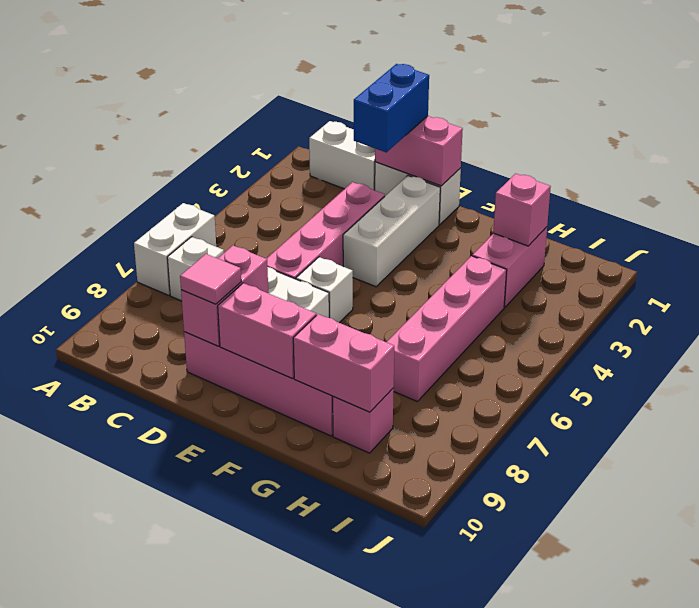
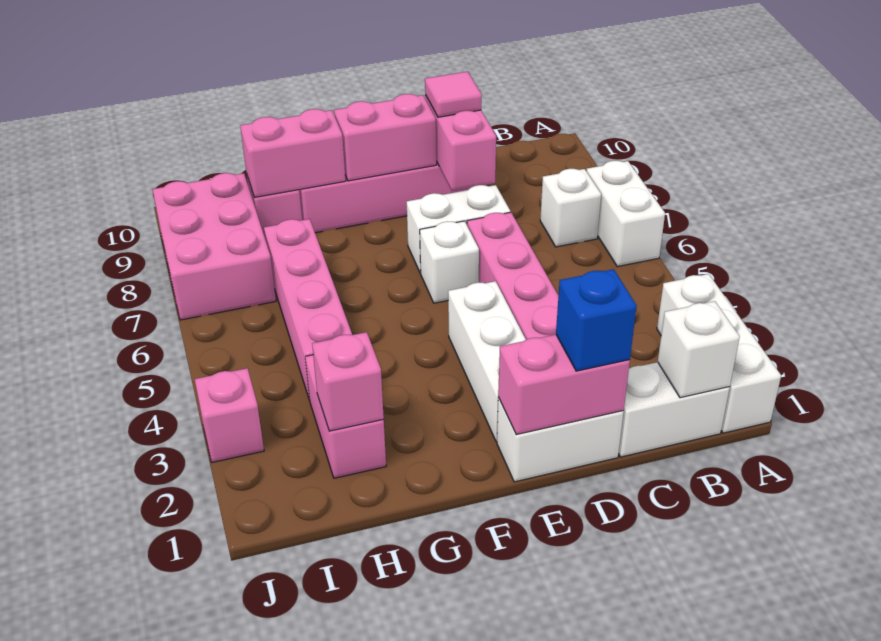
none -> white brick A1:A3 level 1
none -> white brick B1 level 2
blue brick D1:D2 level 3 -> blue brick D1 level 3
none -> pink brick I7:J9 level 1
none -> pink brick J3 level 1

